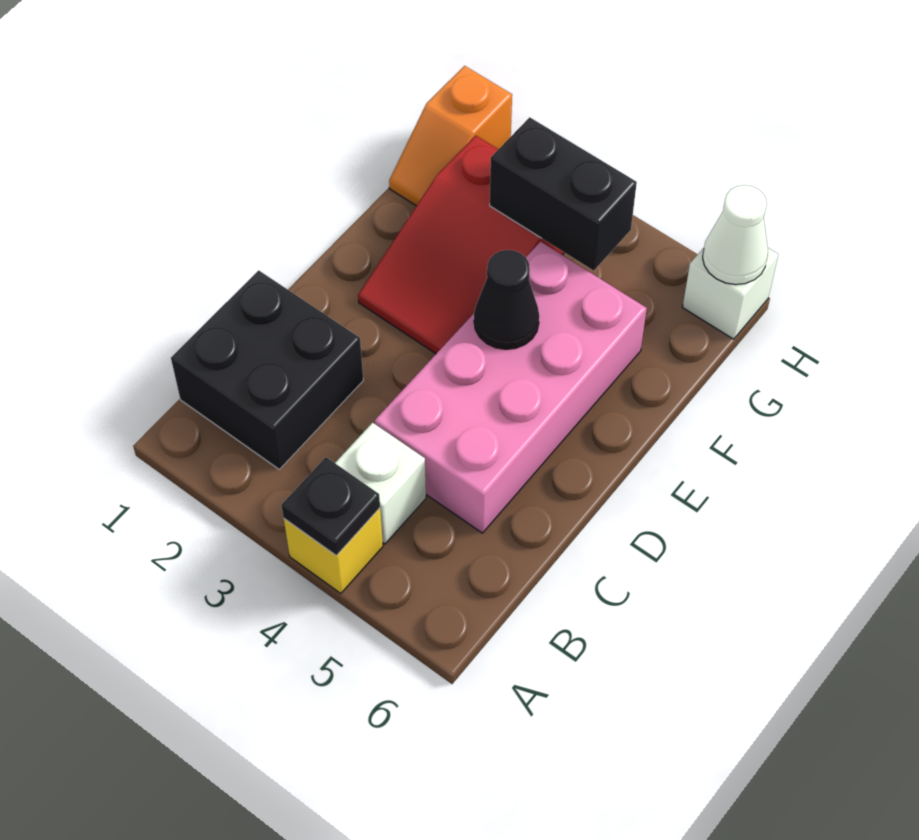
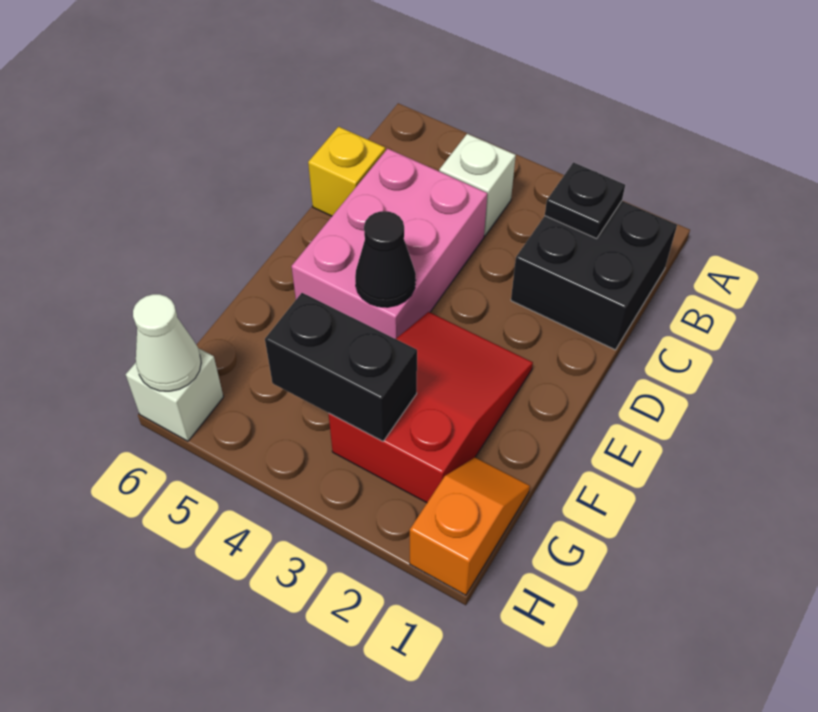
yellow brick A4 level 1 -> yellow brick C6 level 1
black plate A4 level 2 -> black plate B2 level 2
pink brick C4:F5 level 1 -> pink brick C4:E5 level 1

